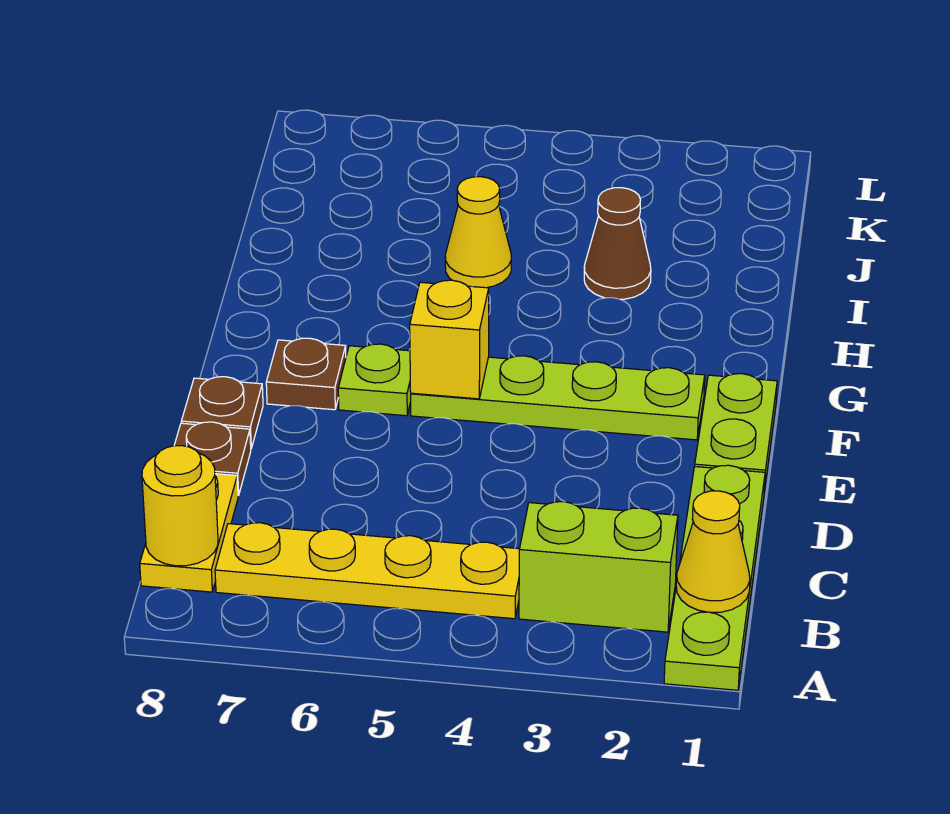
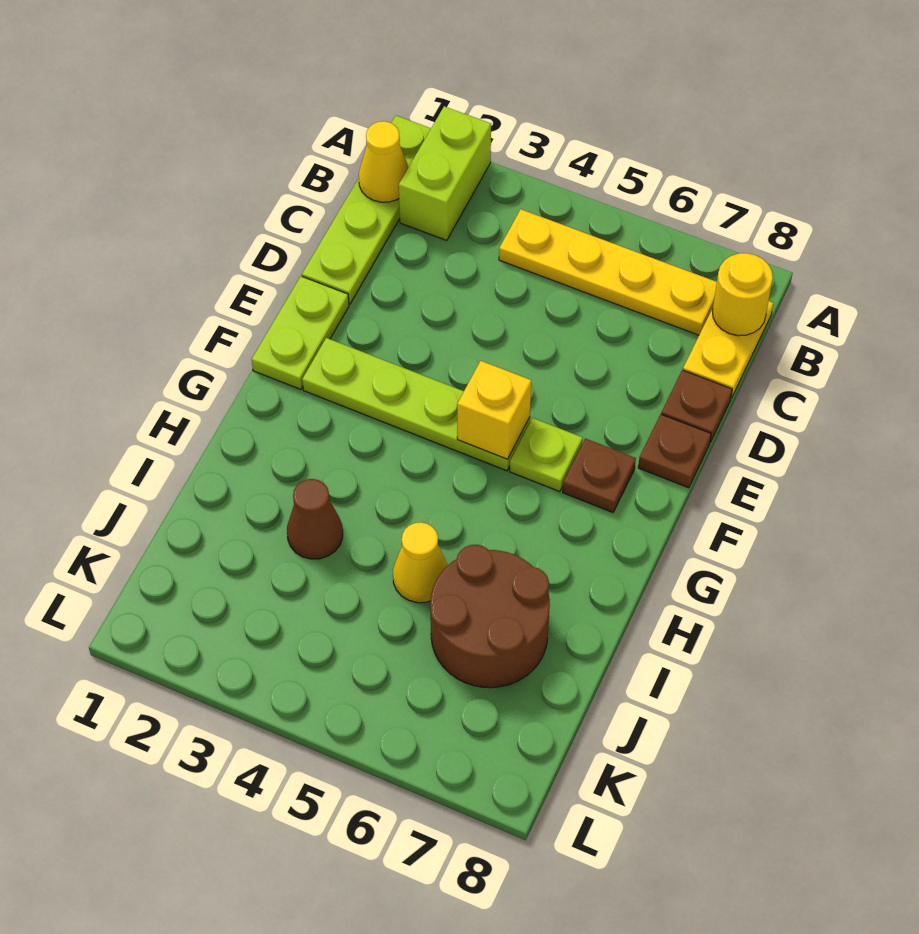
lime brick B2:B3 level 1 -> lime brick A2:B2 level 1
none -> brown round brick I6:J7 level 1

